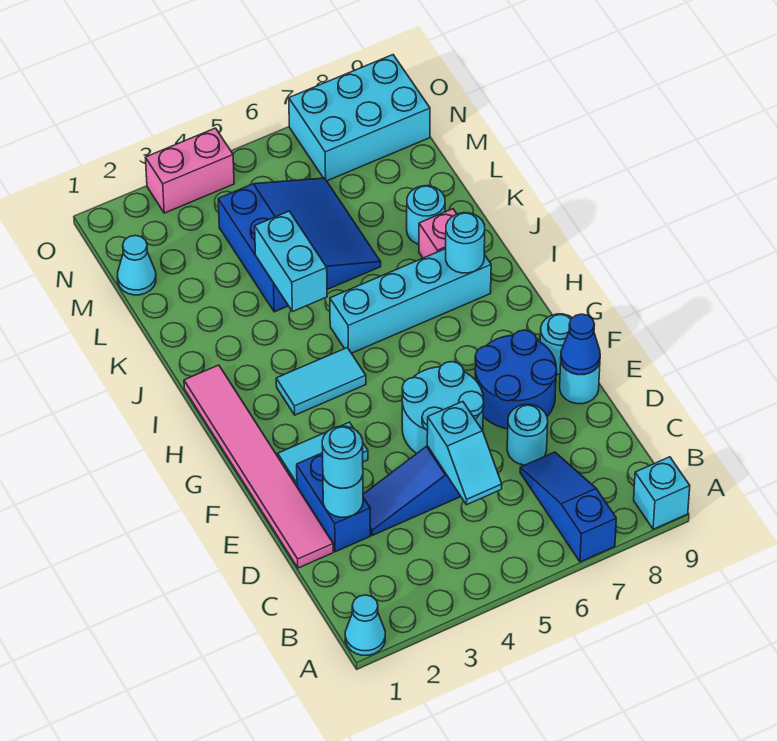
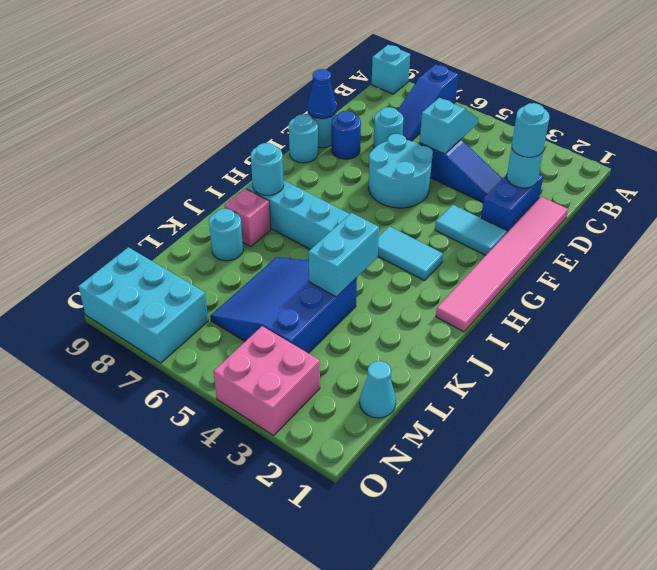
cyan cone A1 level 1 -> none
blue round brick E7:F8 level 1 -> blue round brick E8 level 1
pink brick O3:O4 level 1 -> pink brick N3:O4 level 1

